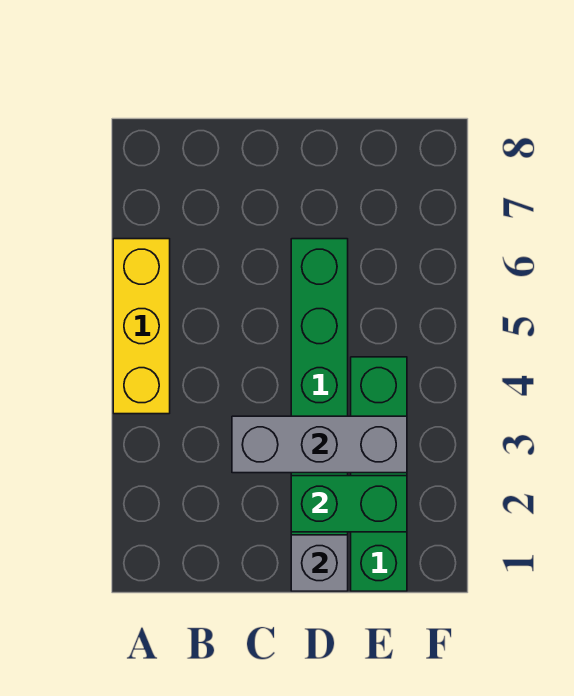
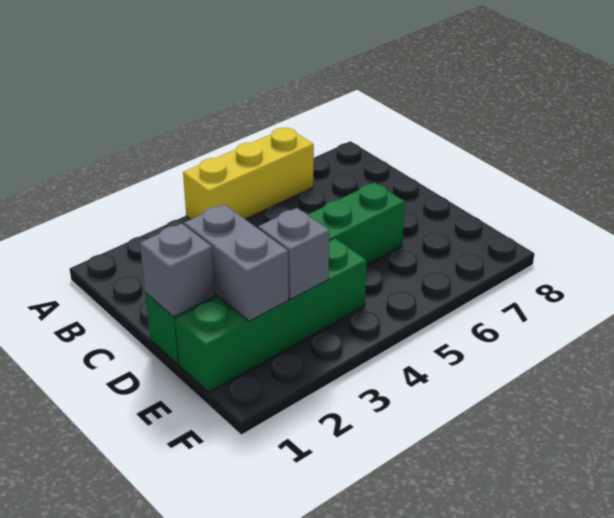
grey brick C3:E3 level 2 -> grey brick E3 level 2
green brick D2:E2 level 2 -> grey brick D2:E2 level 2

